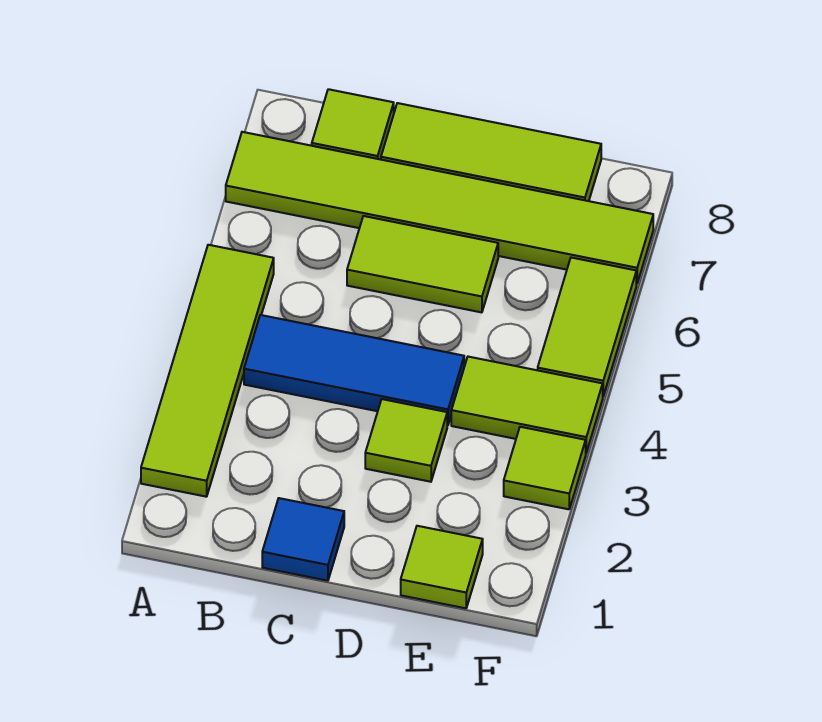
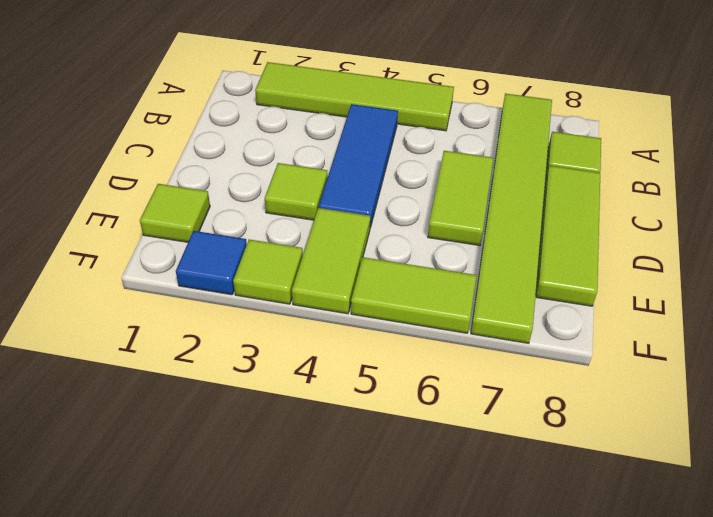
blue tile C1 level 1 -> blue tile F2 level 1

